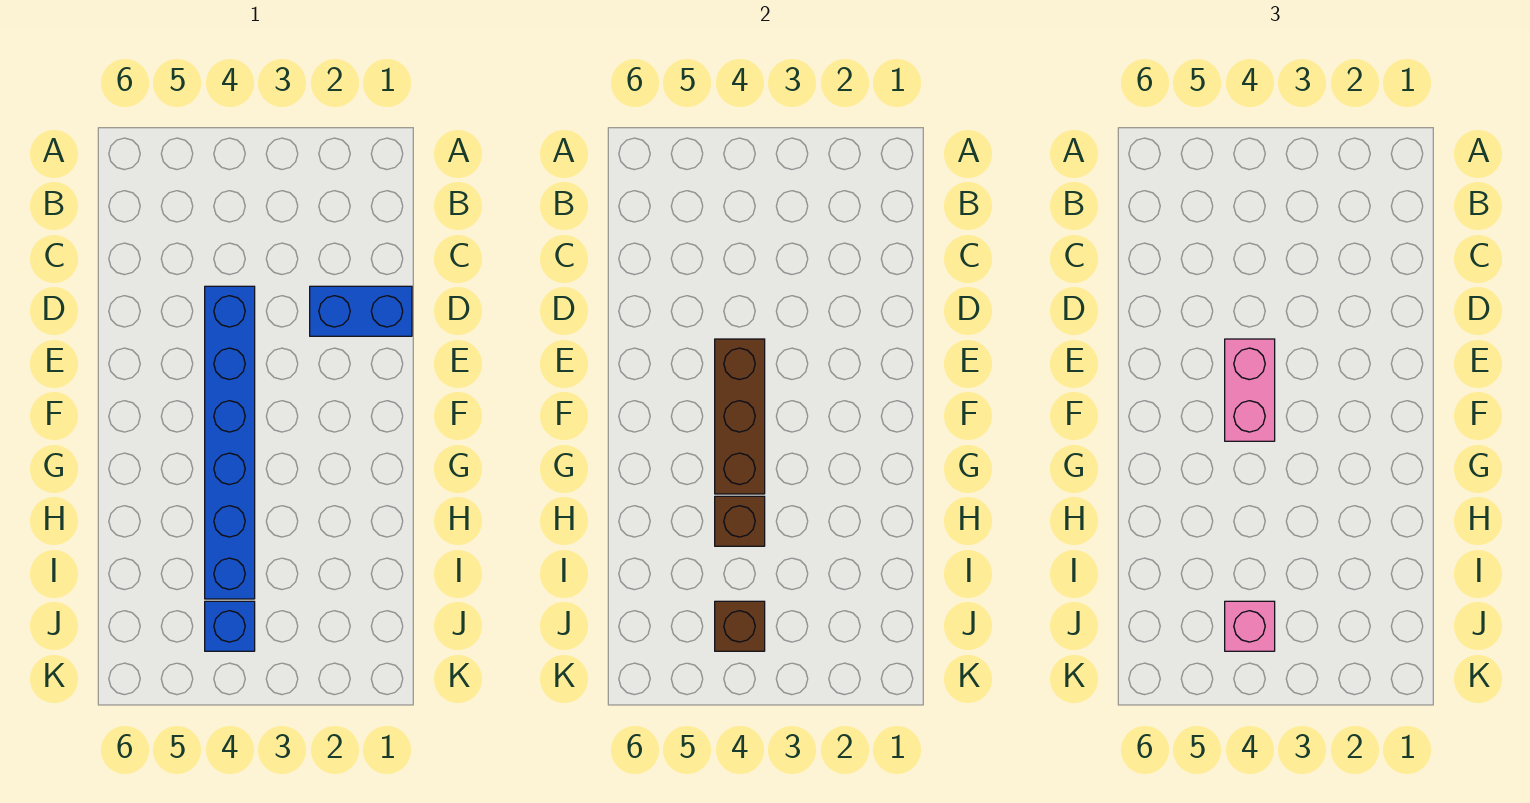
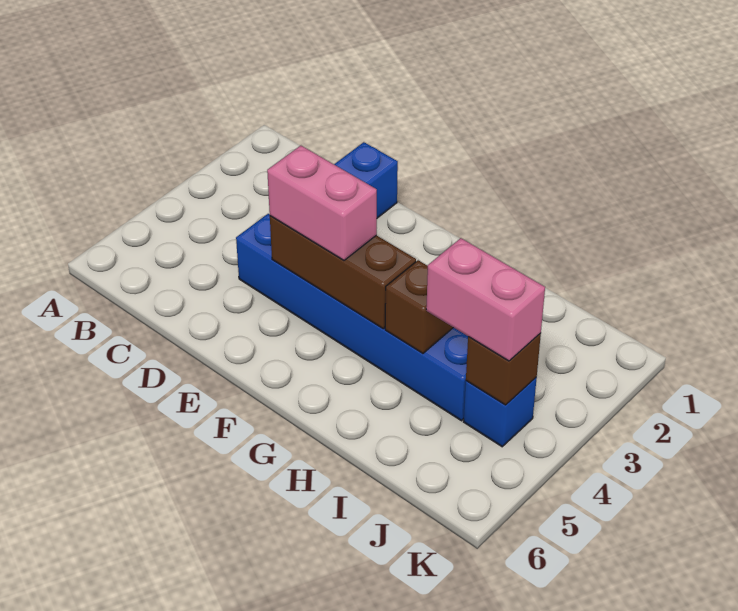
pink brick J4 level 3 -> pink brick I4:J4 level 3

